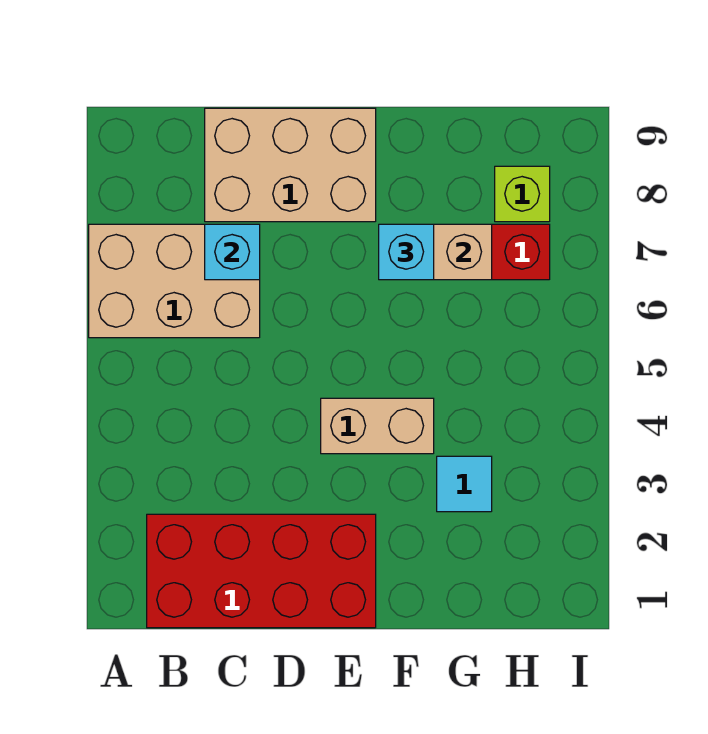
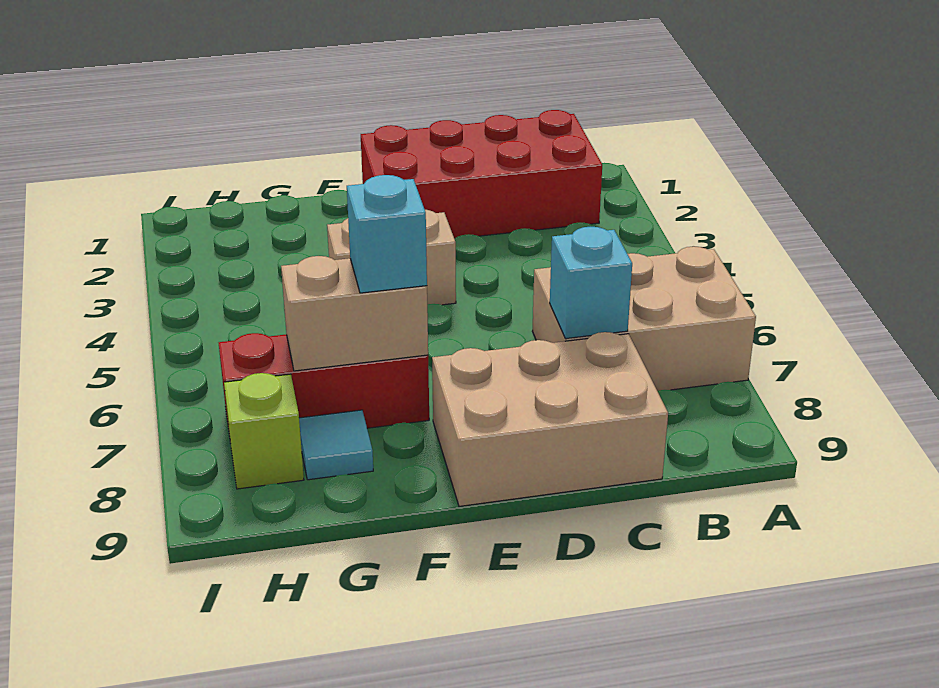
cyan tile G3 level 1 -> cyan tile G8 level 1

